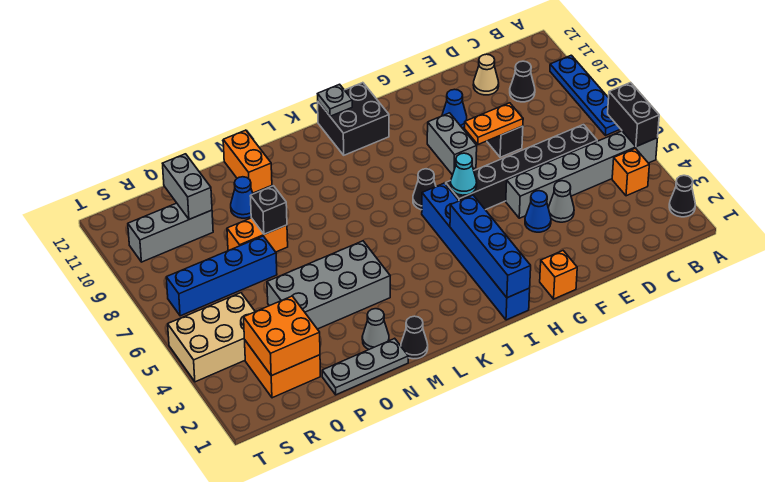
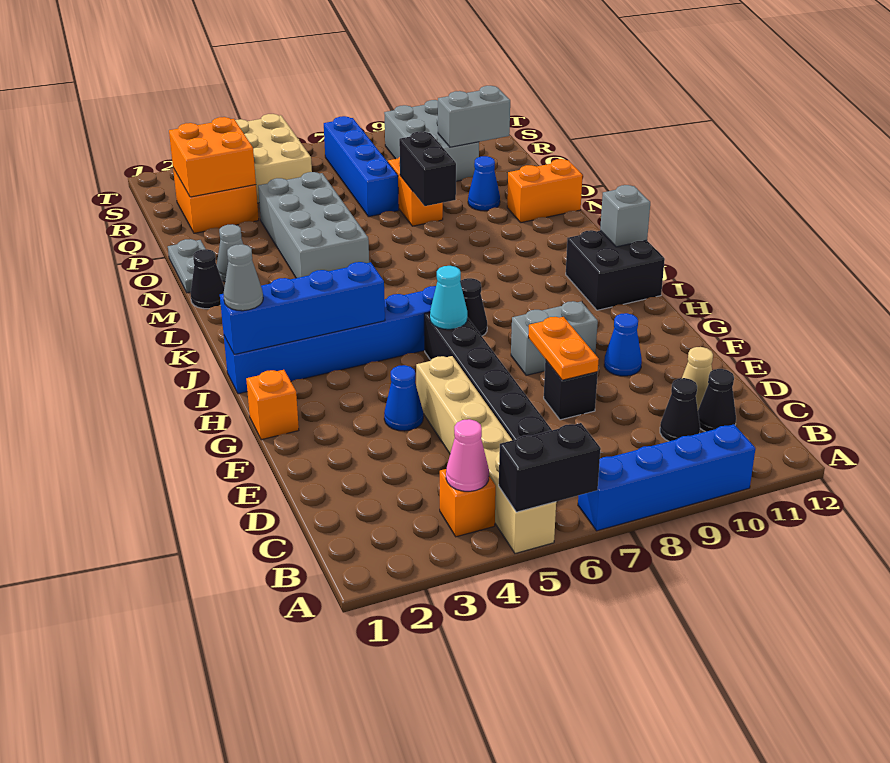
black cone A2 level 1 -> black cone C11 level 1
grey brick A5:F5 level 1 -> tan brick A5:F5 level 1
blue plate A7:A10 level 1 -> blue brick A7:A10 level 1
none -> pink cone B4 level 2
grey cone E4 level 1 -> grey cone I1 level 3
grey plate J12 level 2 -> grey brick J12 level 2
grey plate N1:P1 level 1 -> grey plate N1:O1 level 1
black brick O8 level 2 -> black brick N8:O8 level 2
grey brick Q10:S10 level 1 -> grey brick Q9:S10 level 1

